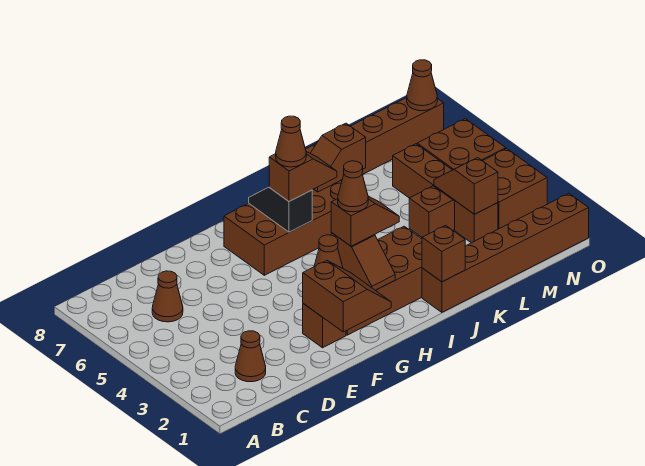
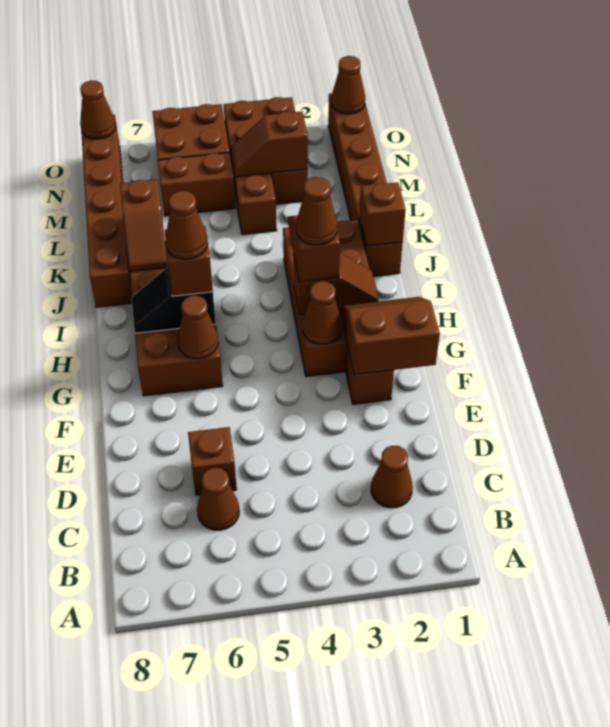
none -> brown brick D6 level 1
none -> brown cone G6 level 2
none -> brown cone O1 level 2

